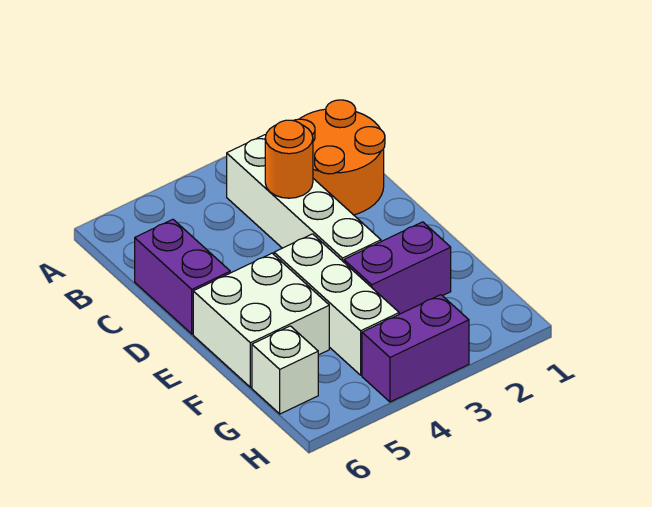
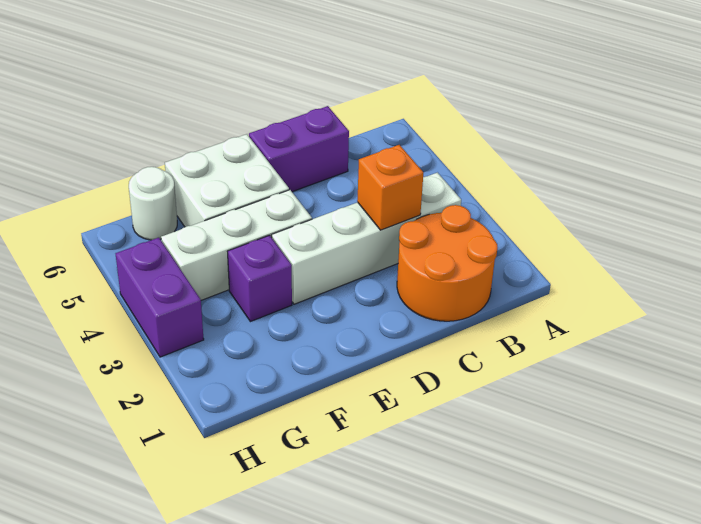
orange round brick C3 level 2 -> orange brick C3 level 2
purple brick F2:F3 level 1 -> purple brick F3 level 1
white brick G6 level 1 -> white round brick G6 level 1

